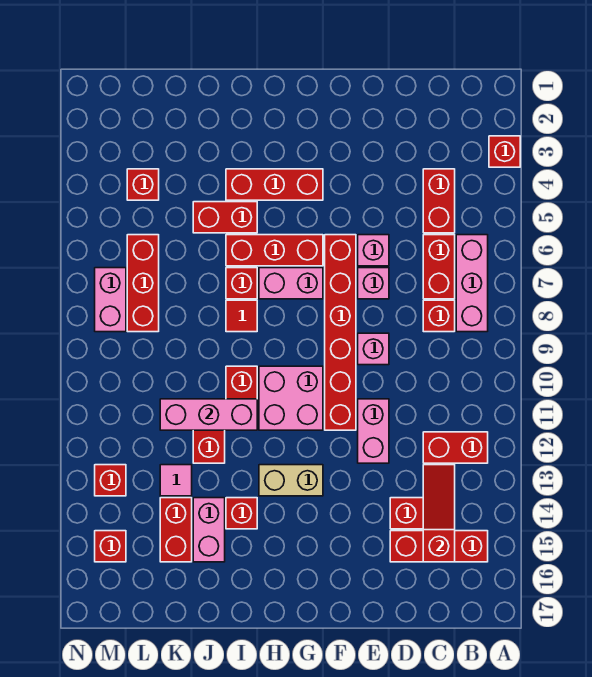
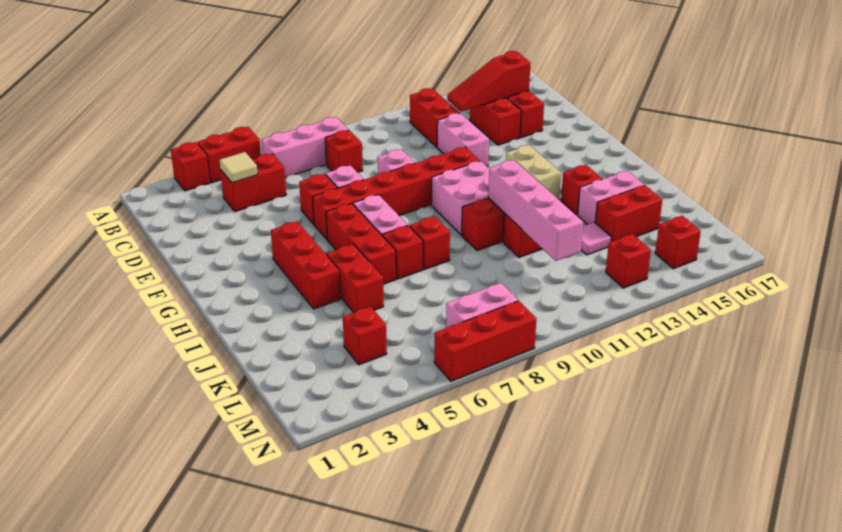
none -> tan tile C4 level 2
red brick C6:C7 level 1 -> red brick A4:A5 level 1
pink brick E6 level 1 -> red brick E6 level 1
pink brick E11:E12 level 1 -> pink brick D12:E12 level 1
red tile I8 level 1 -> red brick I8 level 1
pink brick I11:K11 level 2 -> pink brick I11:L11 level 2
red brick L6:L8 level 1 -> red brick N6:N8 level 1

